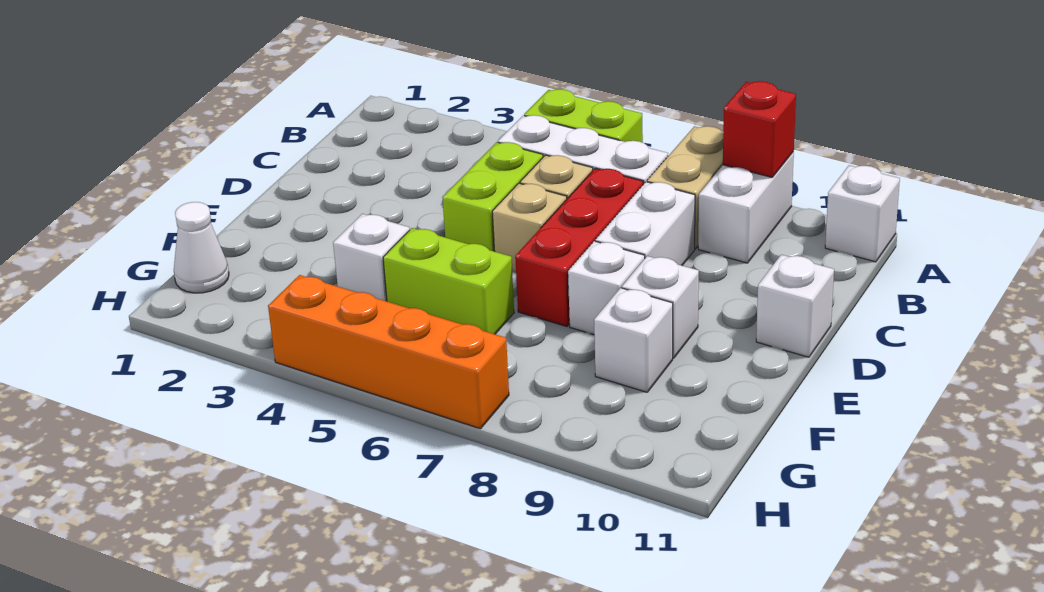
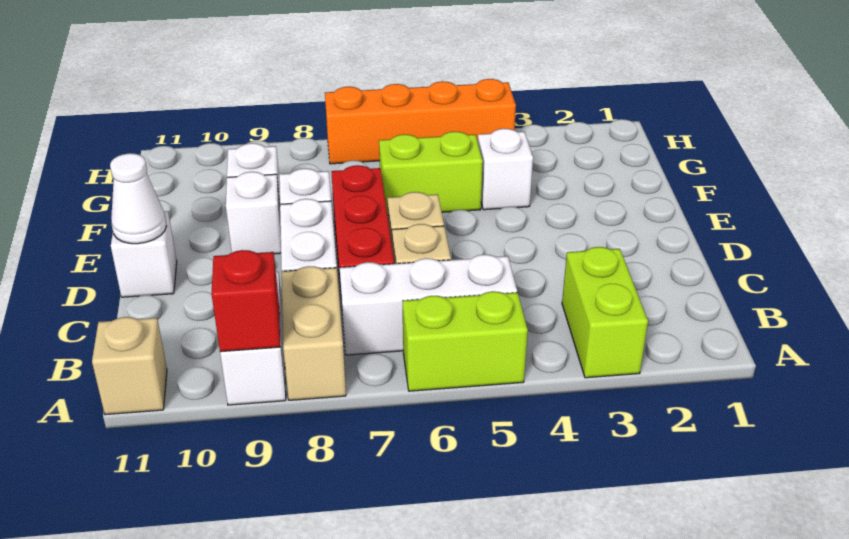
white brick A11 level 1 -> tan brick A11 level 1
lime brick C5:D5 level 1 -> lime brick A3:B3 level 1
white cone G1 level 1 -> white cone D11 level 2

